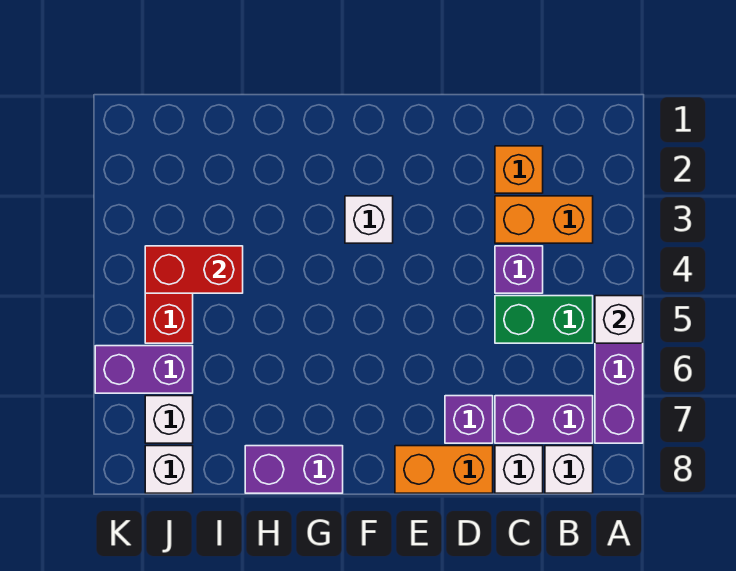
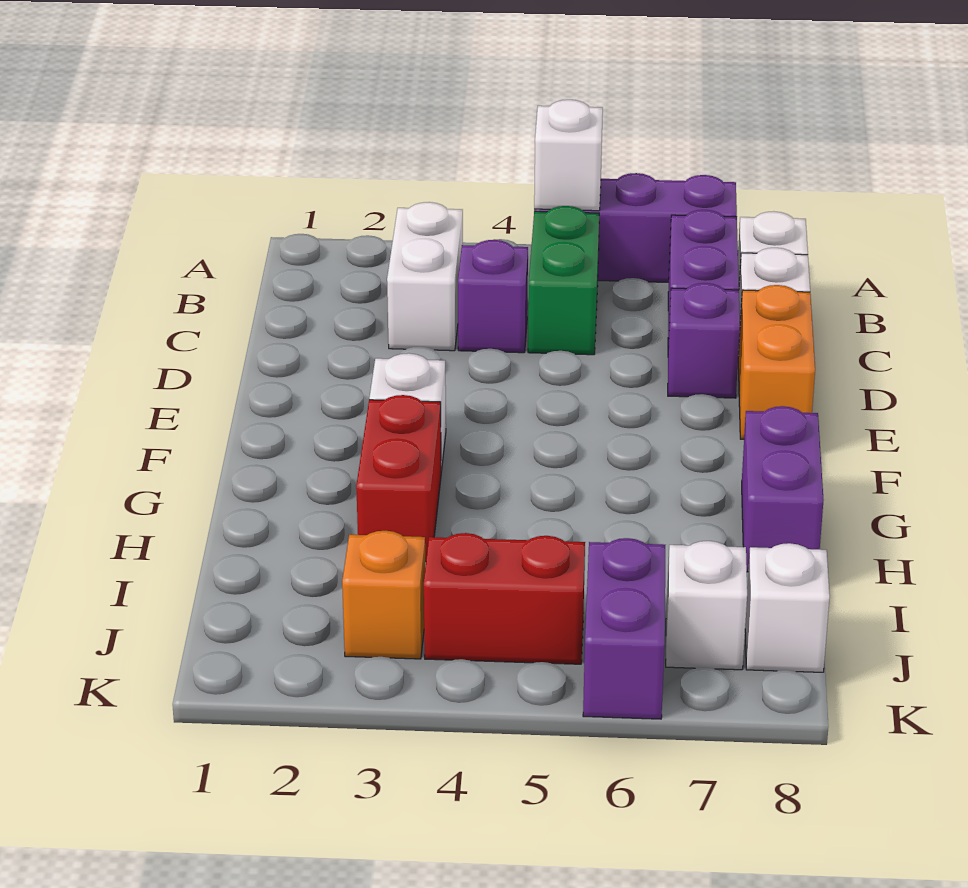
orange brick B3:C3 level 1 -> white brick B3:C3 level 1
orange brick C2 level 1 -> orange brick J3 level 1
red brick I4:J4 level 2 -> red brick G3:H3 level 1

